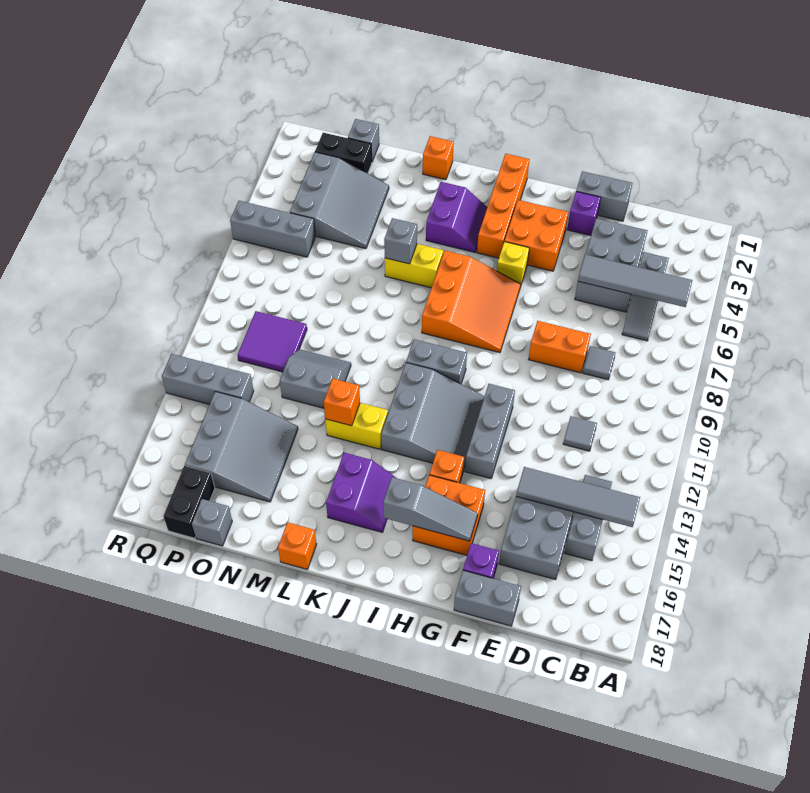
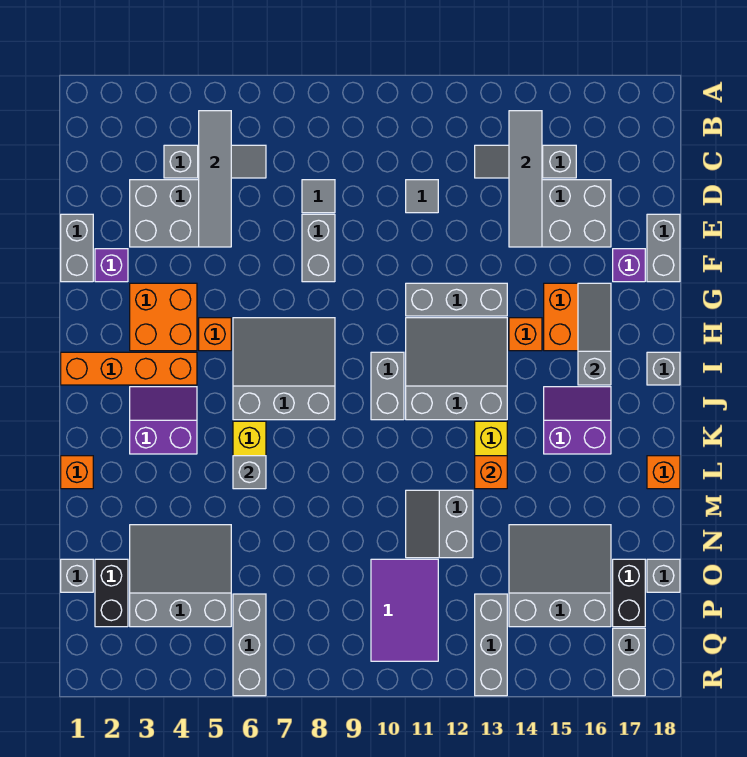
orange brick E8:F8 level 1 -> grey brick E8:F8 level 1
yellow brick H5 level 1 -> orange brick H5 level 1
orange slope H6:J8 level 1 top J -> grey slope H6:J8 level 1 top J
none -> grey brick I18 level 1
purple tile O10:P11 level 1 -> purple tile O10:Q11 level 1
black brick P17:P18 level 1 -> black brick O17:P17 level 1
none -> grey brick Q17:R17 level 1

